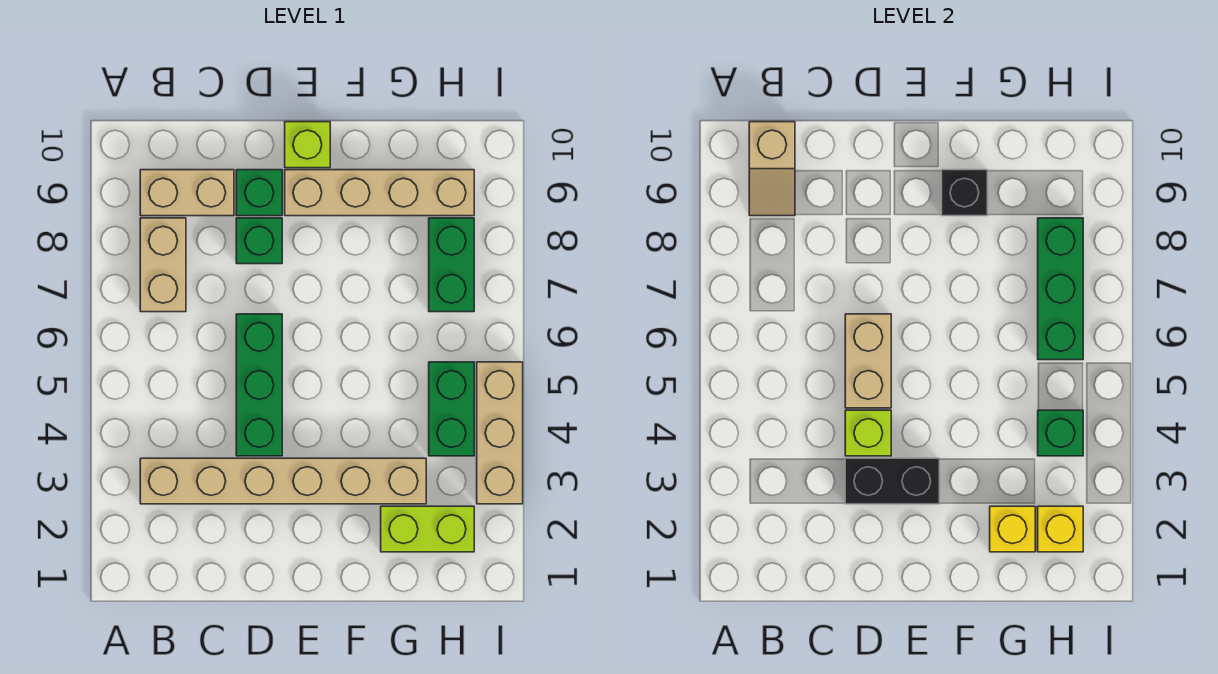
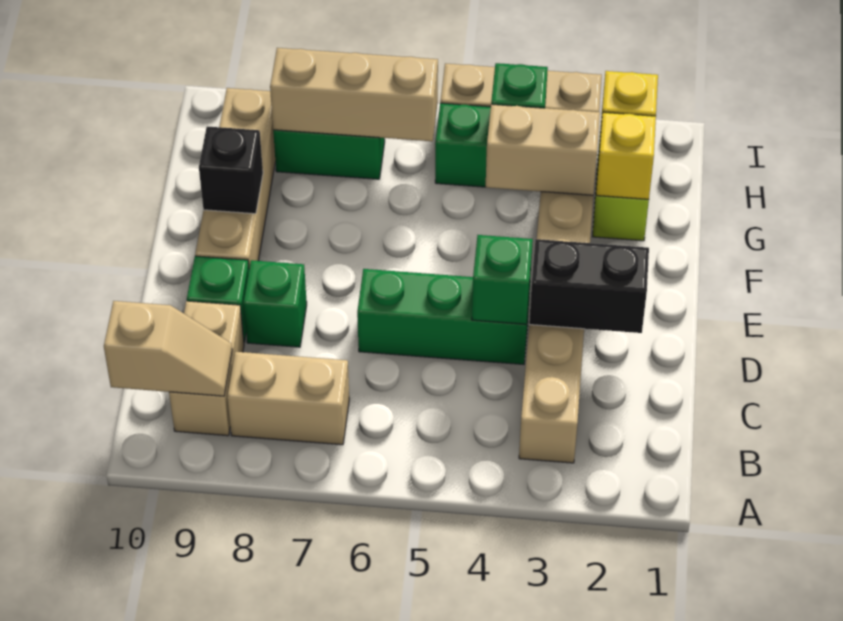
black brick D3:E3 level 2 -> black brick D2:D3 level 2
lime brick D4 level 2 -> green brick D4 level 2
tan brick D5:D6 level 2 -> tan brick G3:G4 level 2
lime brick E10 level 1 -> none
green brick H6:H8 level 2 -> tan brick H6:H8 level 2

